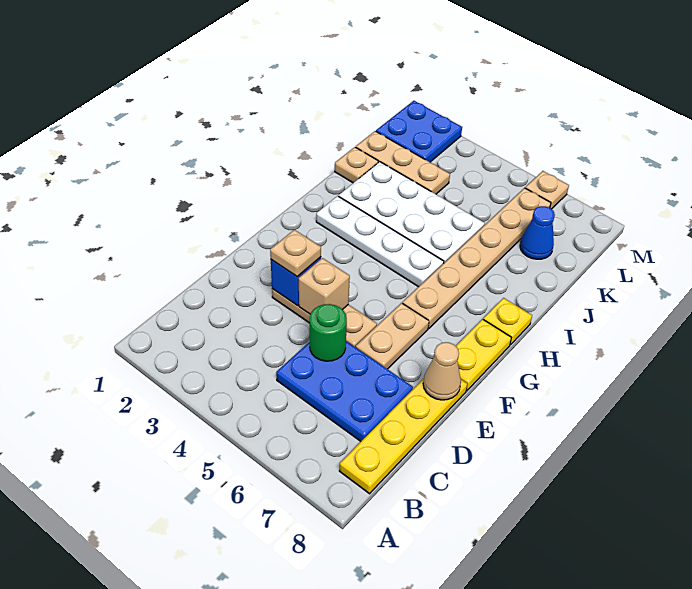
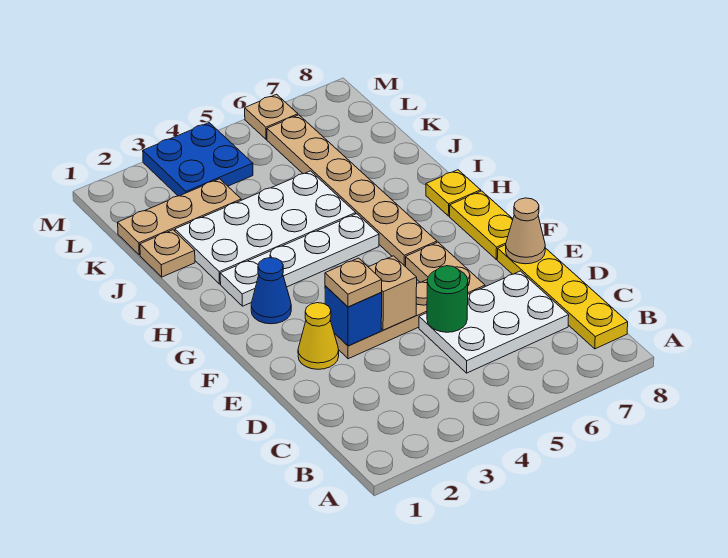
blue plate C5:D7 level 1 -> white plate C5:D7 level 1
none -> yellow cone E2 level 1
blue cone K7 level 1 -> blue cone G2 level 1
blue plate L1:M2 level 1 -> blue plate L3:M4 level 1

